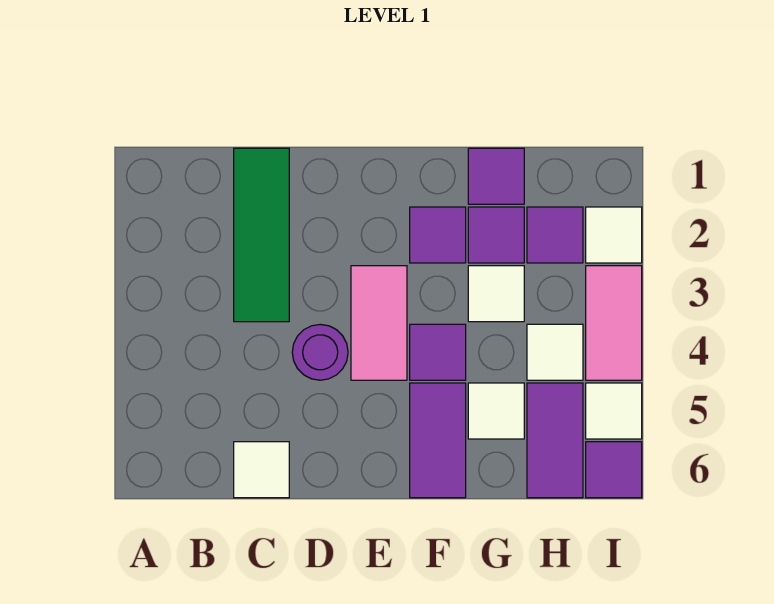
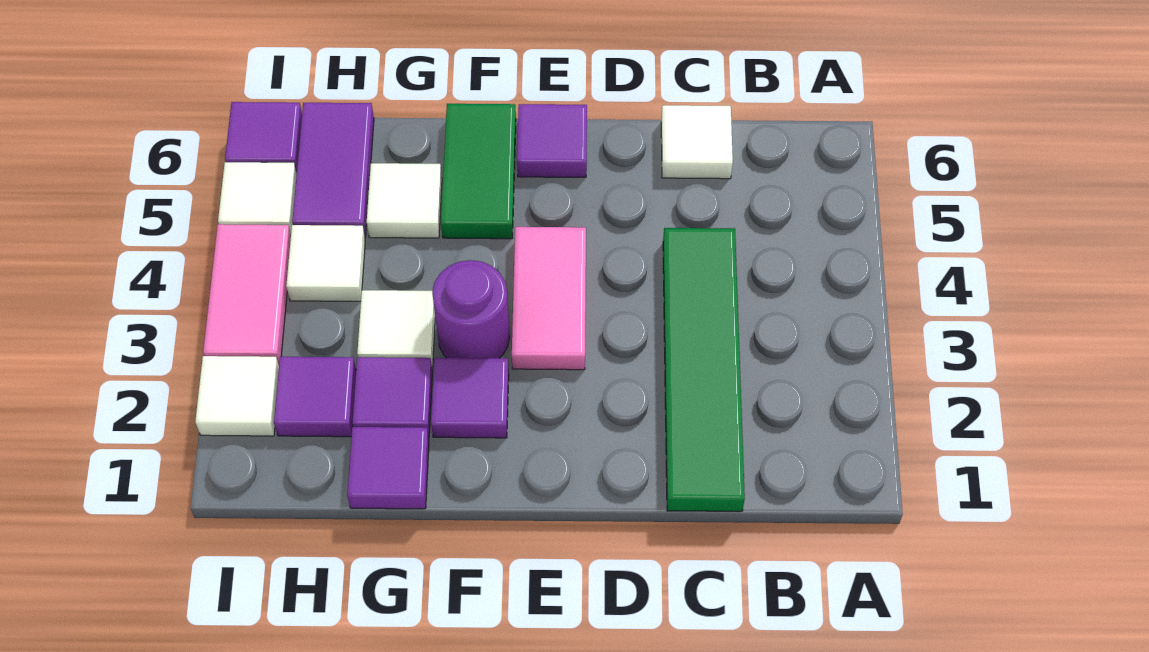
green tile C1:C3 level 1 -> green tile C1:C4 level 1
purple round brick D4 level 1 -> purple round brick F3 level 1
purple tile F4 level 1 -> purple tile E6 level 1
purple tile F5:F6 level 1 -> green tile F5:F6 level 1

